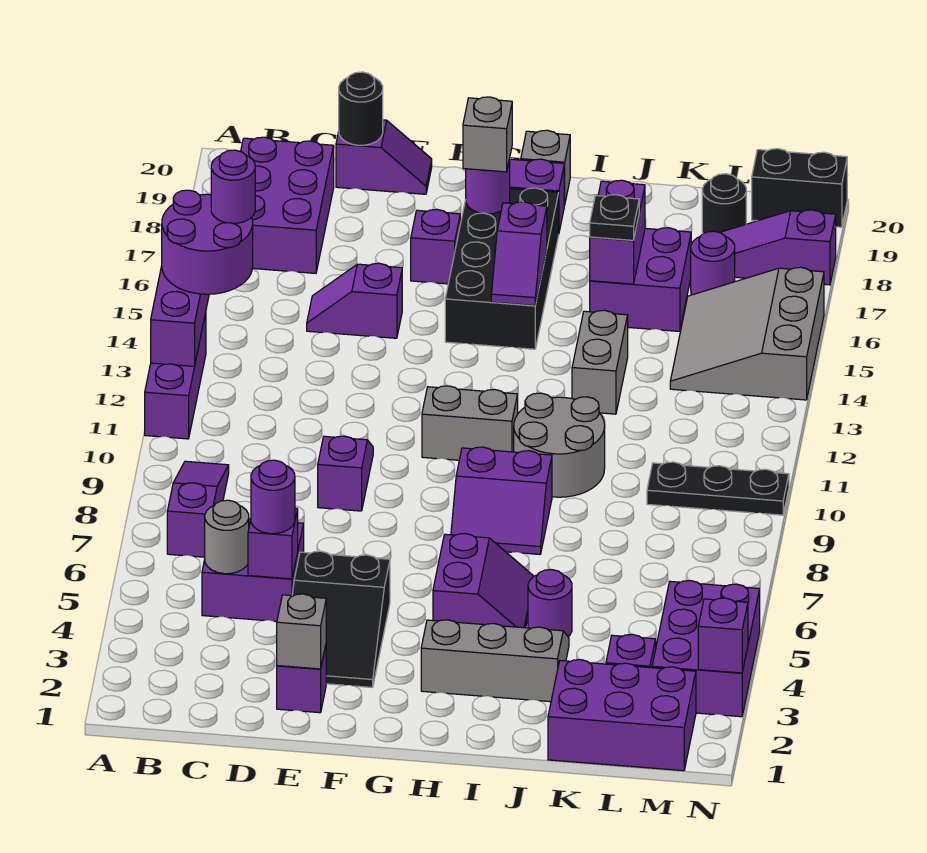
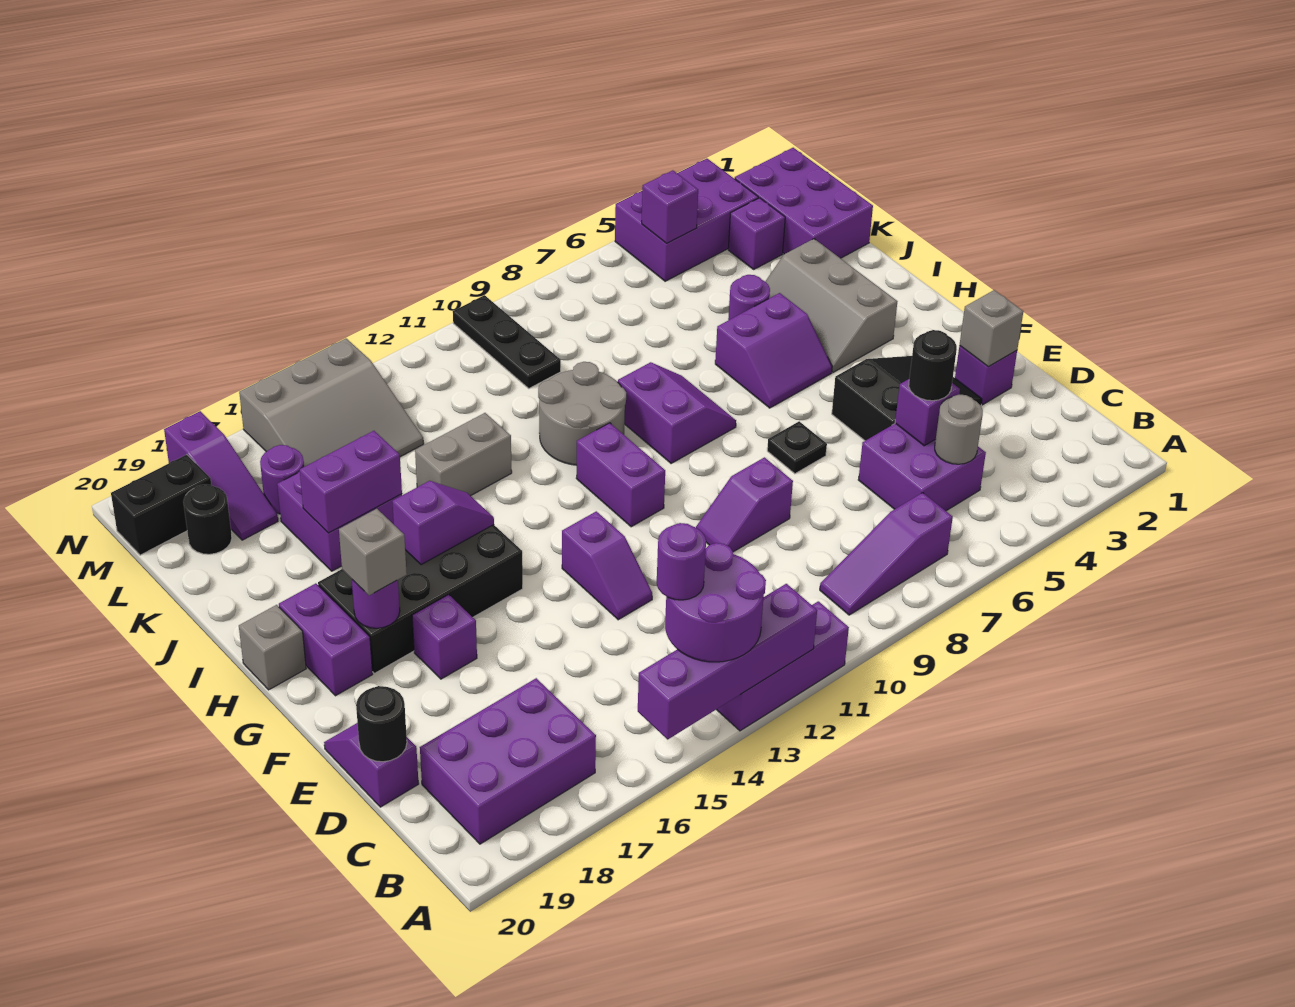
purple round brick D5 level 3 -> black round brick D5 level 3
purple slope D15:E15 level 1 top E -> purple slope E13:F13 level 1 top F
grey brick G11:H11 level 1 -> purple brick G11:H11 level 1
purple slope H5:I6 level 1 top H -> purple slope H5:I6 level 1 top I
black plate J16 level 3 -> black plate F7 level 1
black brick M20:N20 level 1 -> black brick M19:M20 level 1
purple brick N3 level 2 -> purple brick M5 level 2

